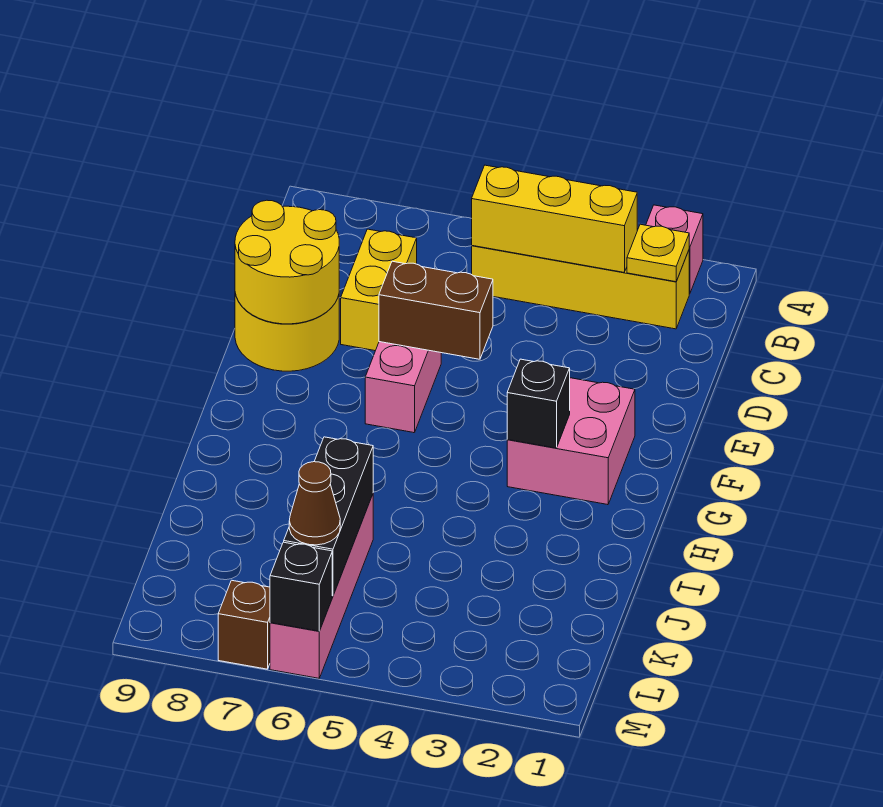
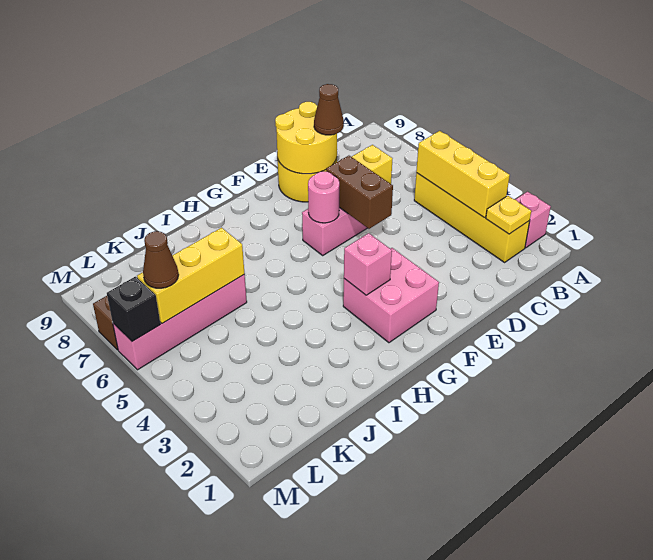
none -> brown cone D8 level 3
none -> pink round brick F6 level 2
black brick G3 level 2 -> pink brick G3 level 2
black brick J6:L6 level 2 -> yellow brick J6:L6 level 2

